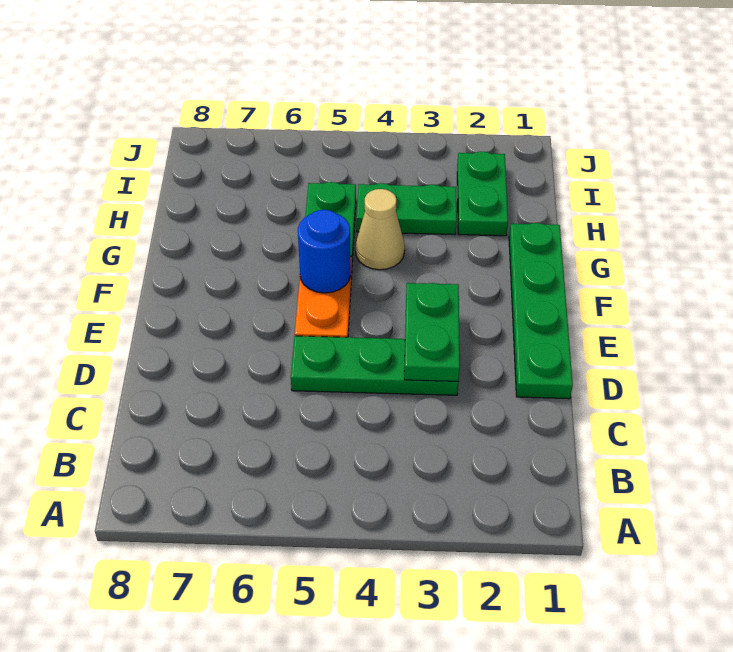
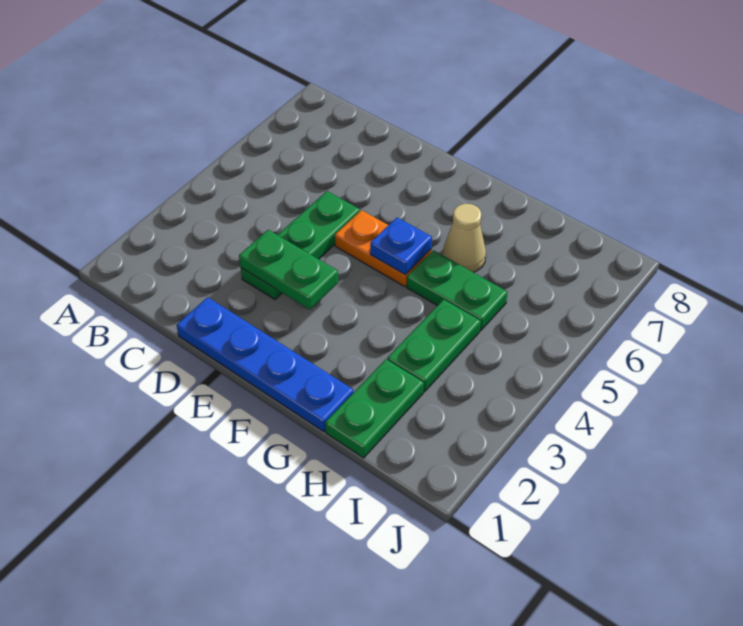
green plate D1:G1 level 1 -> blue plate D1:G1 level 1
blue round brick F5 level 2 -> blue plate F5 level 2
tan cone G4 level 1 -> tan cone G6 level 1
green plate H2:I2 level 1 -> green plate H1:H2 level 1

